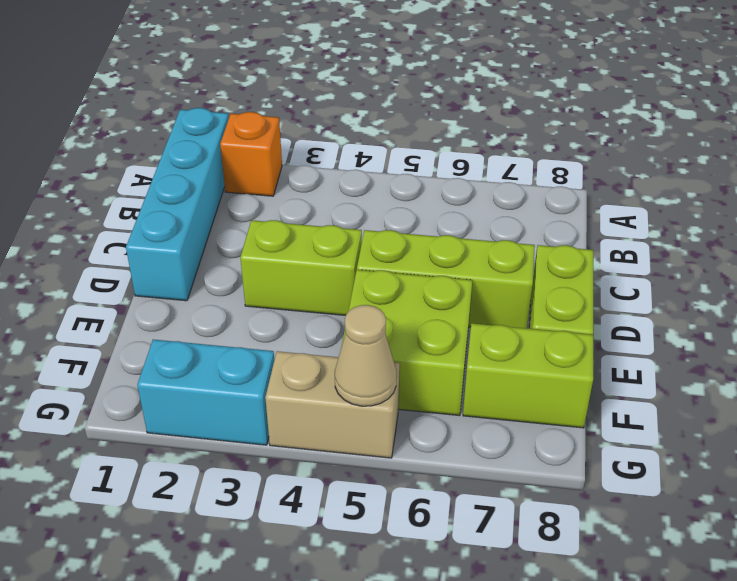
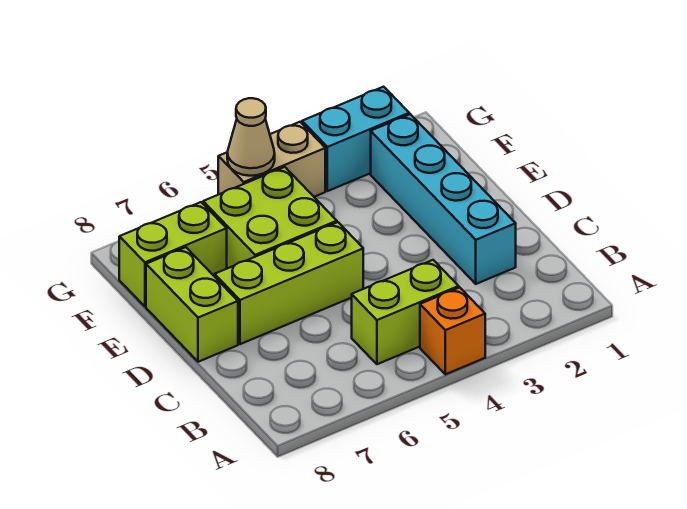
cyan brick A1:D1 level 1 -> cyan brick C2:F2 level 1
orange brick A2 level 1 -> orange brick A4 level 1
lime brick D3:D4 level 1 -> lime brick B4:B5 level 1

